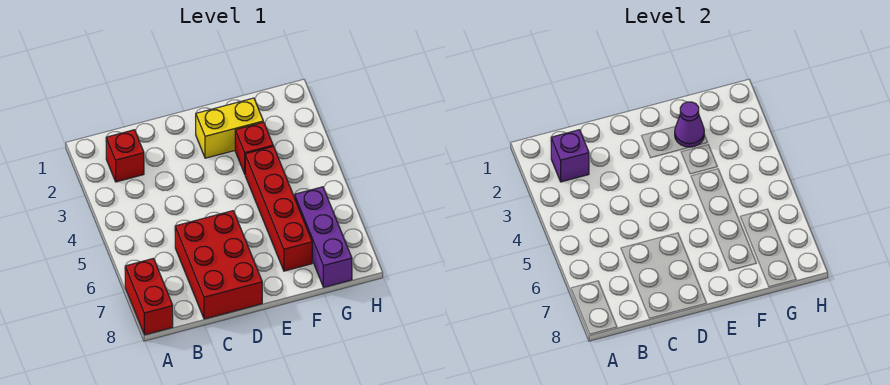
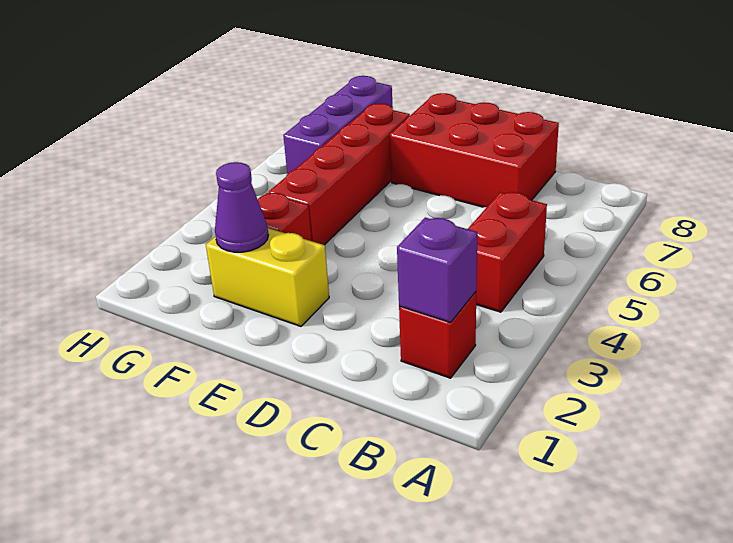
red brick A7:A8 level 1 -> red brick B4:B5 level 1
red brick C6:D8 level 1 -> red brick C7:E8 level 1

